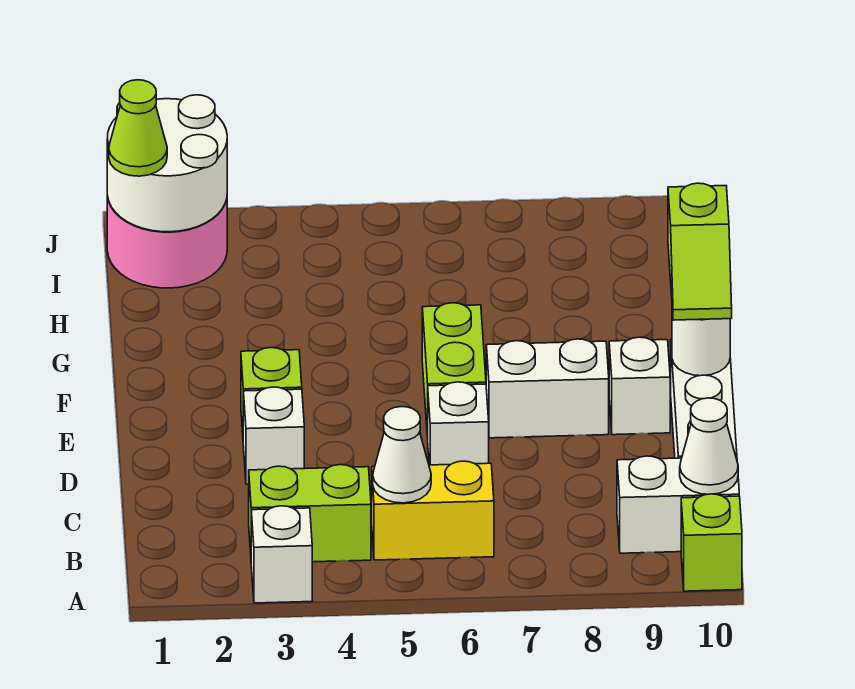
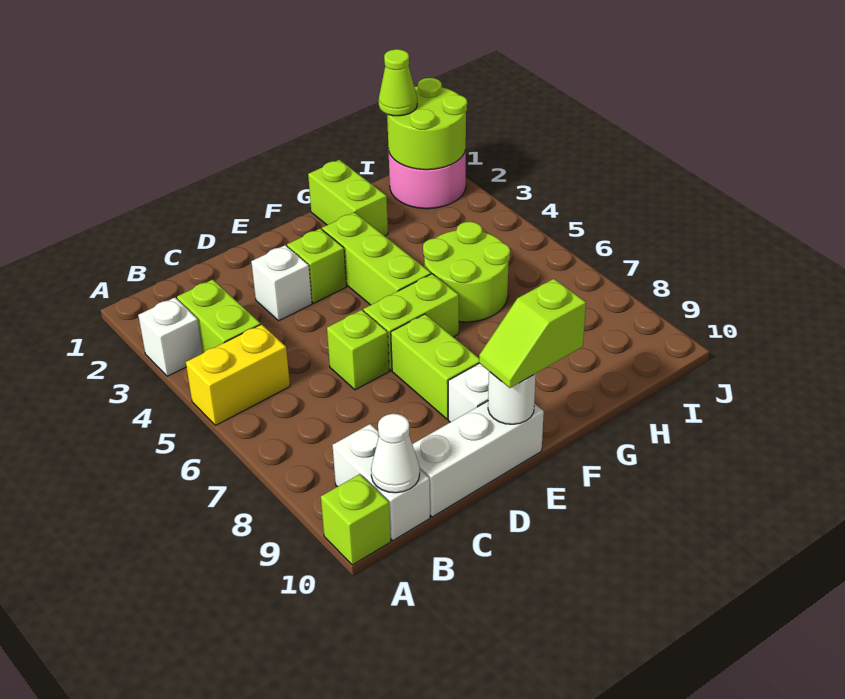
yellow brick B5:B6 level 1 -> yellow brick A5:B5 level 1
white cone B5 level 2 -> none
white brick D6 level 1 -> lime brick D6 level 1
white brick E7:E8 level 1 -> lime brick E7:E8 level 1
none -> lime brick F3:F5 level 1
none -> lime brick G1:G2 level 1
none -> lime round brick G5:H6 level 1
white round brick I1:J2 level 2 -> lime round brick I1:J2 level 2

